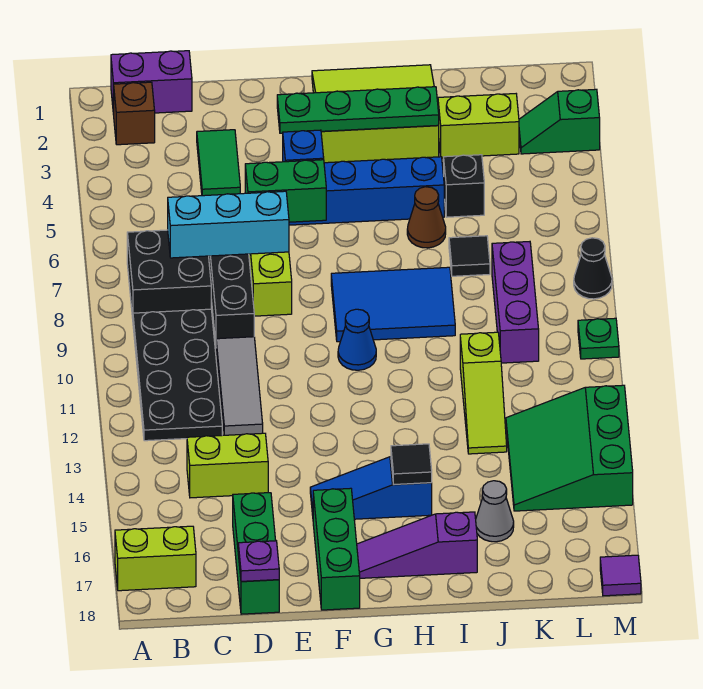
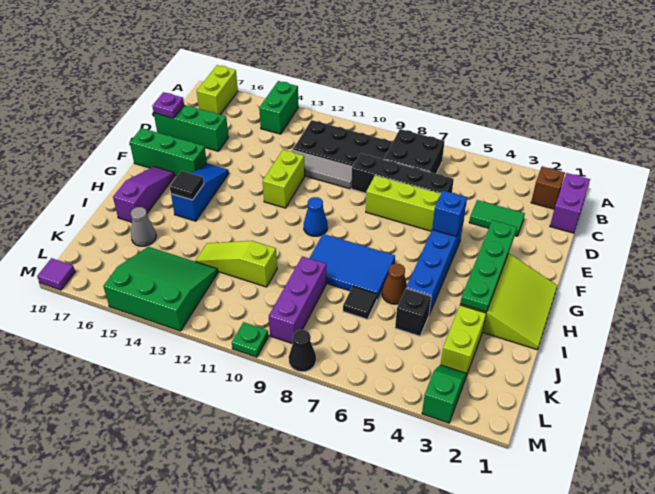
cyan brick C7:E7 level 2 -> none
lime brick C14:D14 level 1 -> lime brick E12:F12 level 1
green brick E6:F6 level 2 -> green brick A14:B14 level 1
blue tile G8:I9 level 1 -> blue tile H7:I9 level 1
purple brick K8:K10 level 1 -> purple brick J9:L9 level 1

